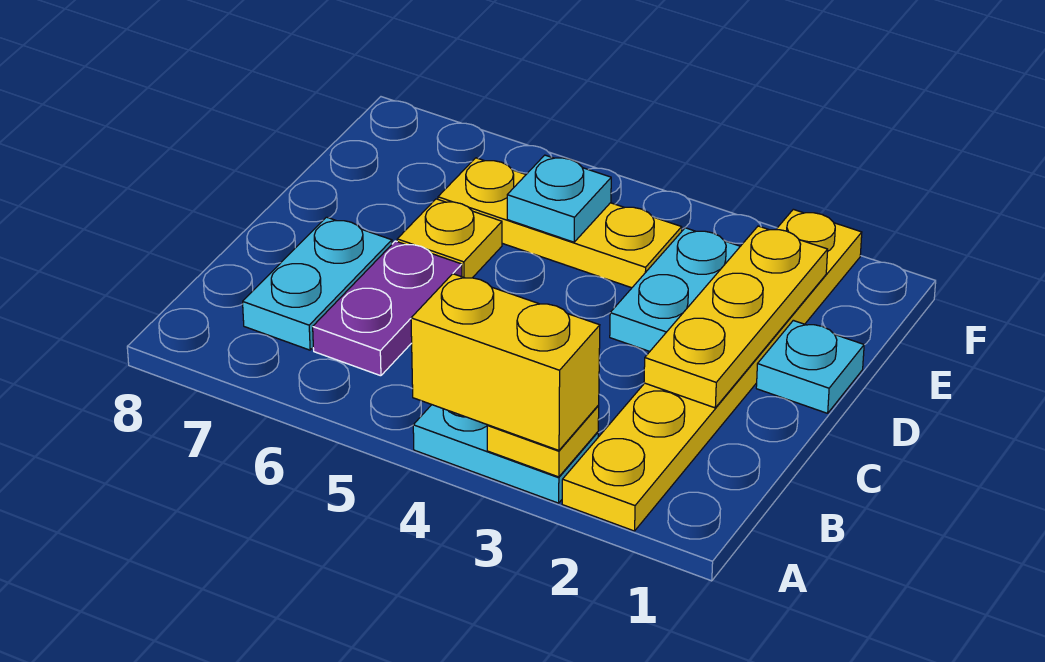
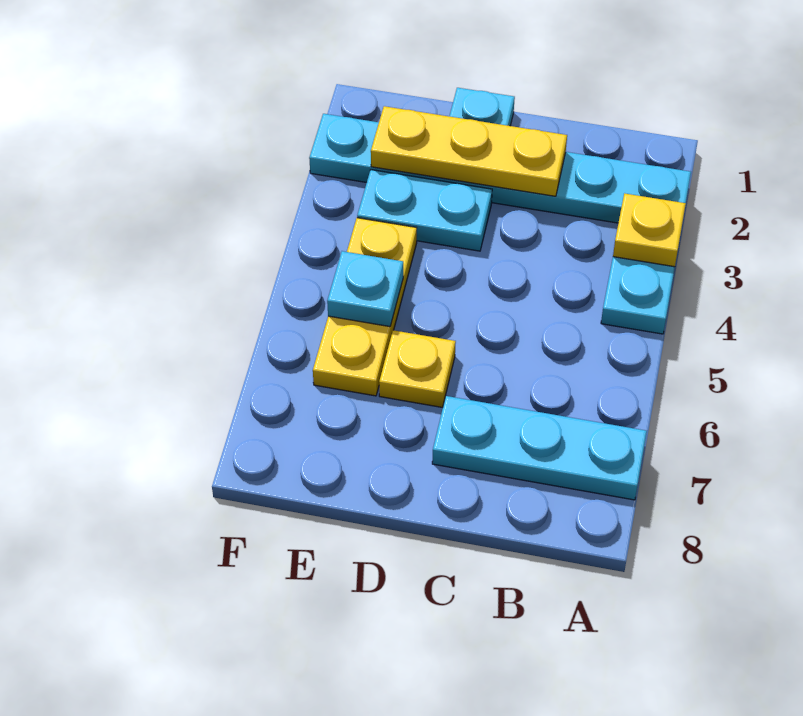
yellow plate A2:F2 level 1 -> cyan plate A2:F2 level 1
yellow brick A3:A4 level 3 -> none
purple plate B6:C6 level 1 -> none
cyan plate B7:C7 level 1 -> cyan plate A7:C7 level 1

